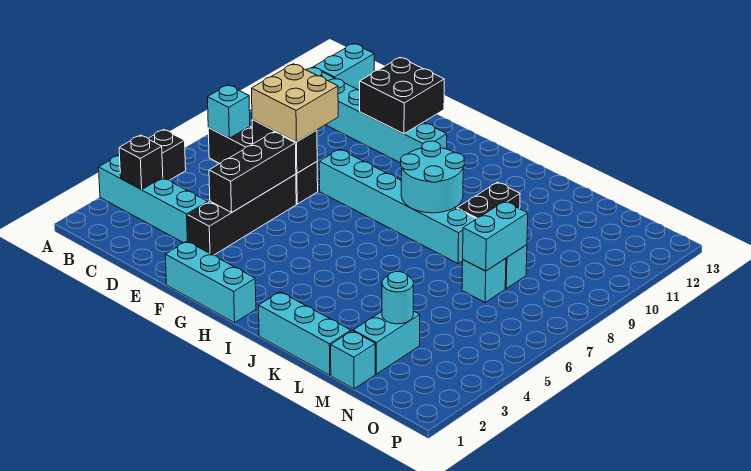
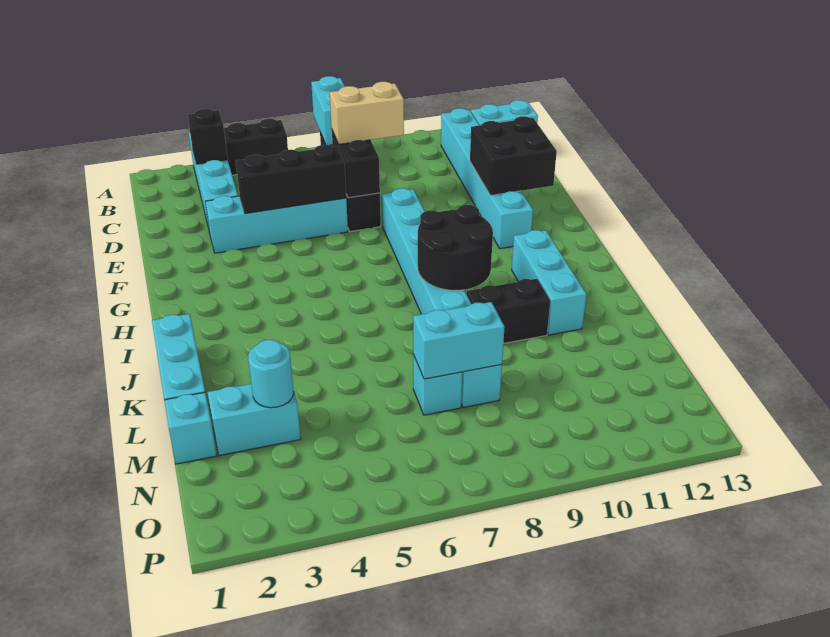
cyan brick B7 level 2 -> cyan brick A7:B7 level 2
tan brick D7:E8 level 3 -> tan brick D7:D8 level 3
black brick E3:E6 level 1 -> cyan brick E3:E6 level 1
cyan brick F1:H1 level 1 -> cyan brick I11:K11 level 1
cyan round brick I8:J9 level 2 -> black round brick I8:J9 level 2

